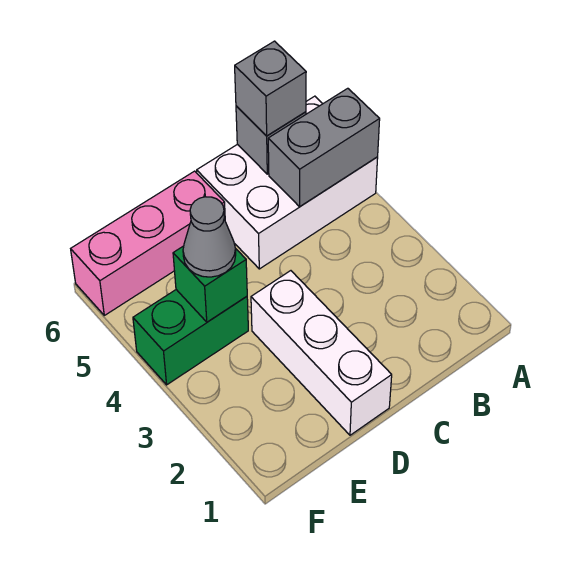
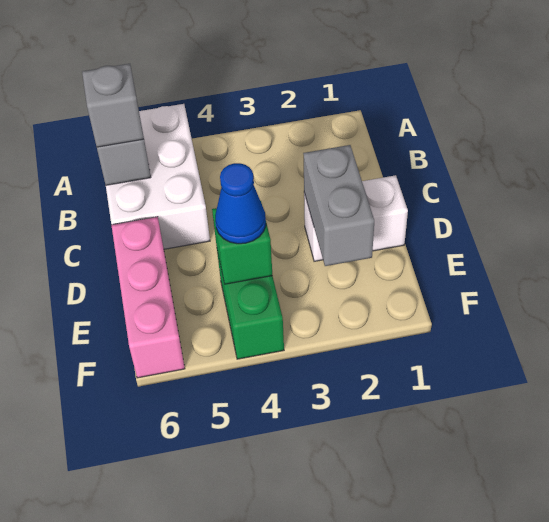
grey brick A5:B5 level 2 -> grey brick D2:E2 level 2
white brick D1:D3 level 1 -> white brick D1:D2 level 1
grey cone E4 level 3 -> blue cone E4 level 3

